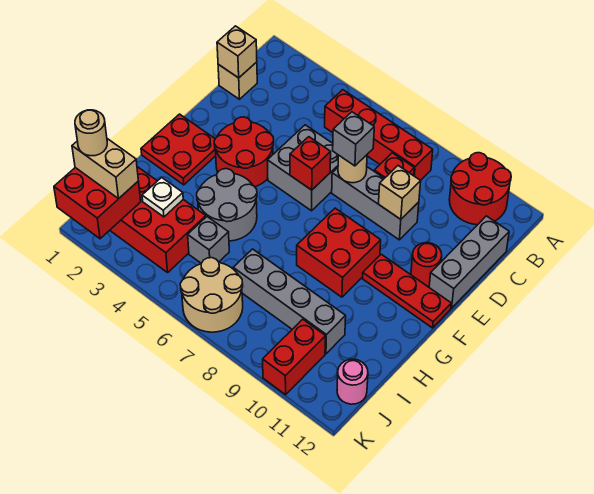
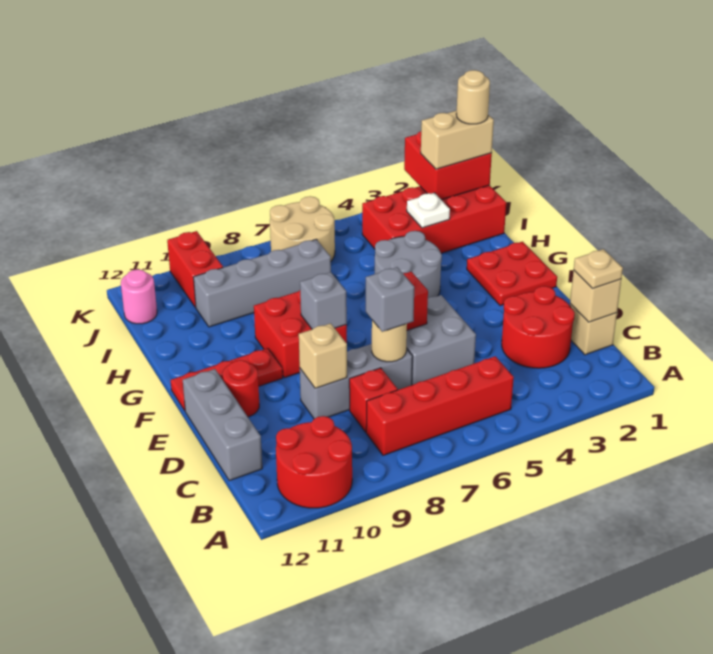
none -> tan plate C1 level 3
red round brick E3:F4 level 1 -> red round brick C2:D3 level 1
grey brick I5 level 1 -> grey brick F8 level 2

